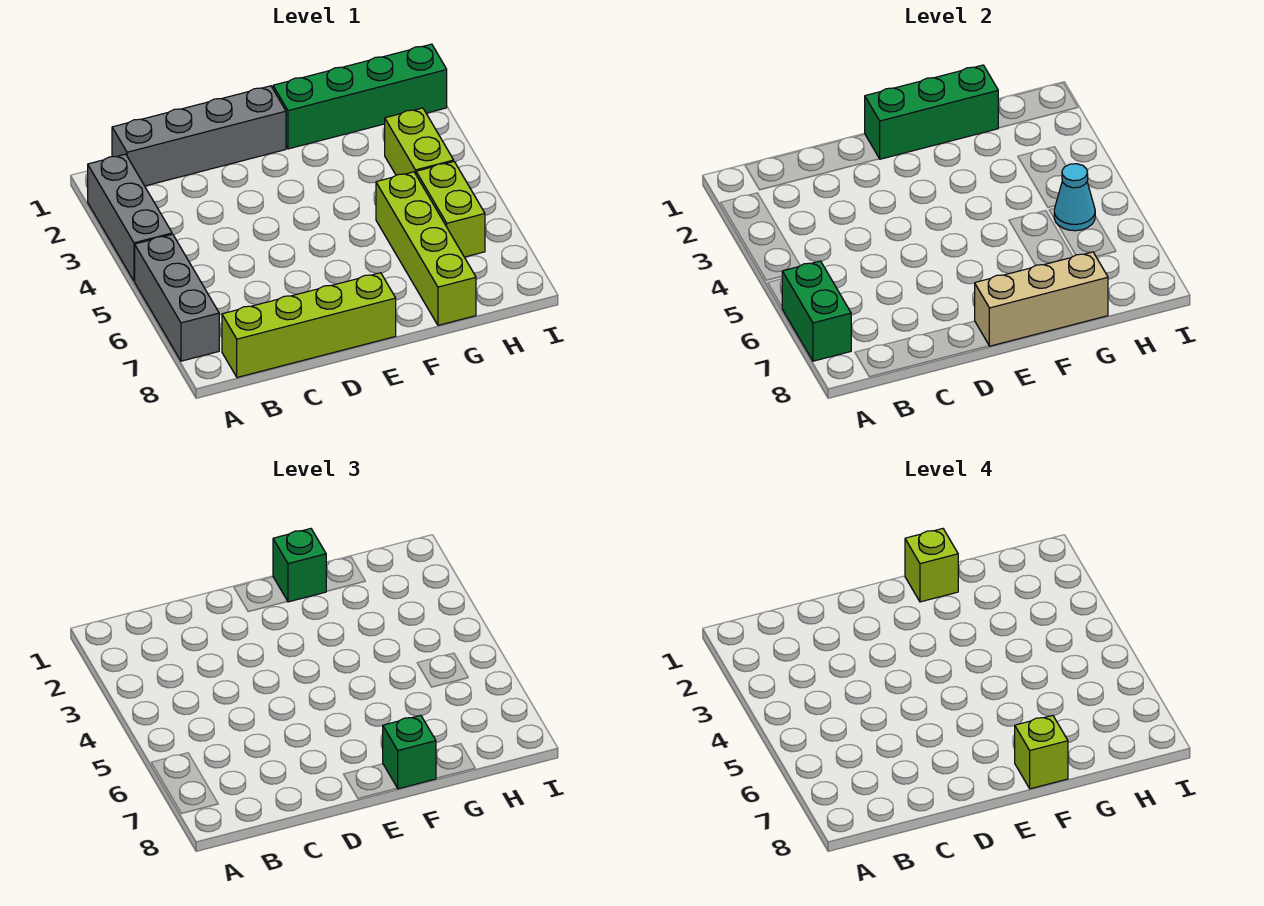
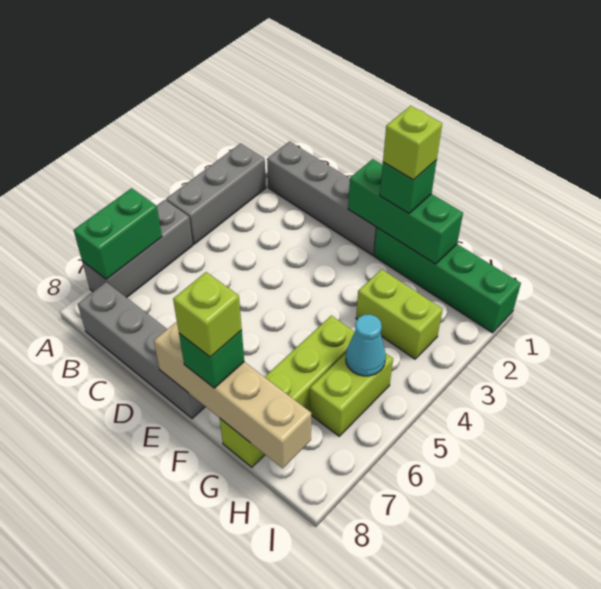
lime brick B8:E8 level 1 -> grey brick B8:E8 level 1
tan brick E8:G8 level 2 -> tan brick E8:H8 level 2
lime brick H3:H4 level 1 -> lime brick G3:H3 level 1

